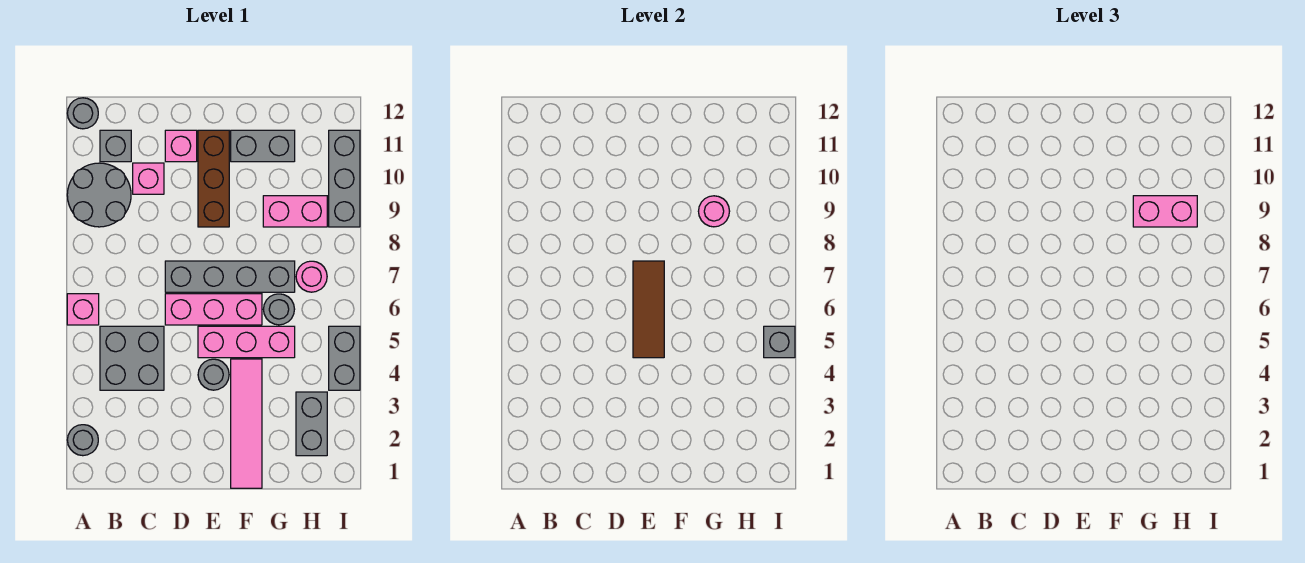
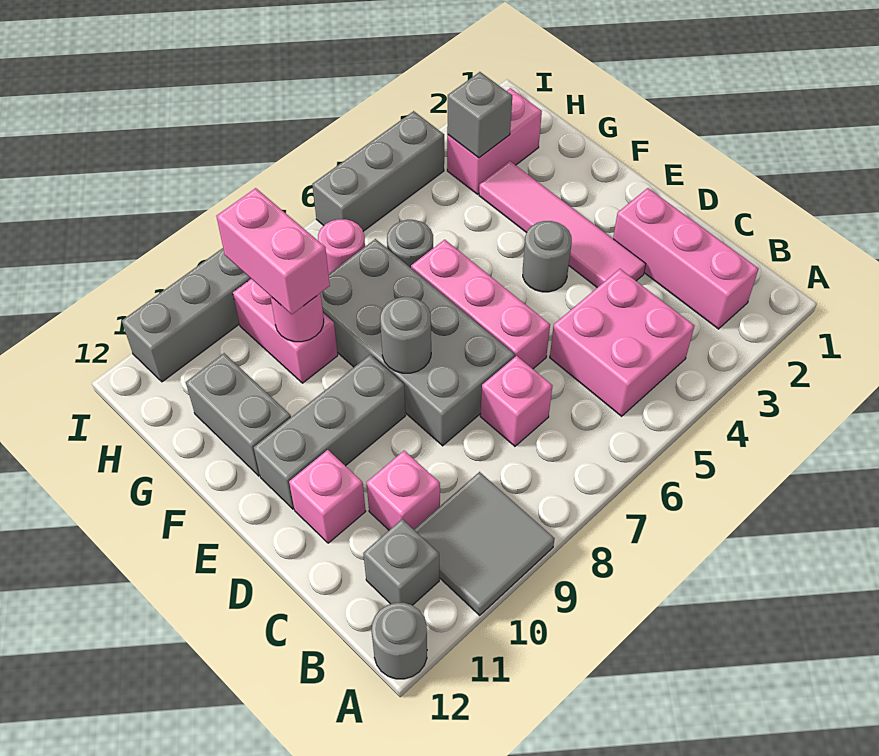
grey round brick A2 level 1 -> grey round brick E8 level 2
pink brick A6 level 1 -> pink brick C7 level 1
grey round brick A9:B10 level 1 -> grey tile A9:B10 level 1
grey brick B4:C5 level 1 -> pink brick B4:C5 level 1
grey brick D7:G7 level 1 -> grey brick D7:G8 level 1
pink brick E5:G5 level 1 -> pink brick B2:D2 level 1
brown tile E5:E7 level 2 -> none
brown brick E9:E11 level 1 -> grey brick E9:E11 level 1
pink tile F1:F4 level 1 -> pink tile D3:G3 level 1
grey brick H2:H3 level 1 -> pink brick H2:H3 level 1
grey brick I4:I5 level 1 -> grey brick I4:I6 level 1
grey brick I5 level 2 -> grey brick H3 level 2

